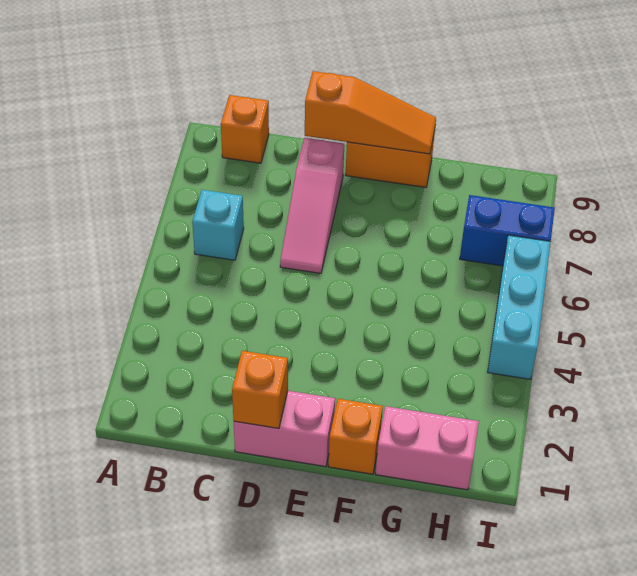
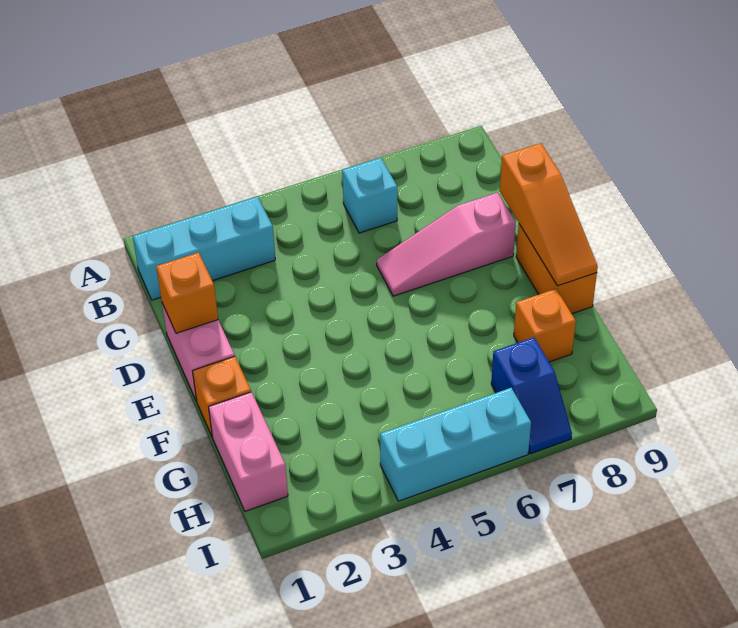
none -> cyan brick B1:B3 level 1
orange brick B9 level 1 -> orange brick G8 level 1
blue brick H7:I7 level 1 -> blue slope H7:I7 level 1 top H

